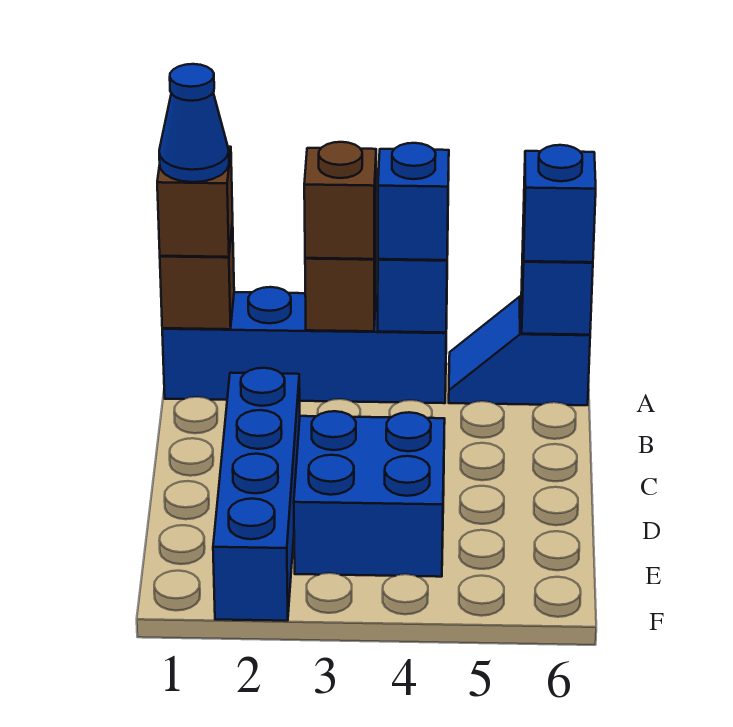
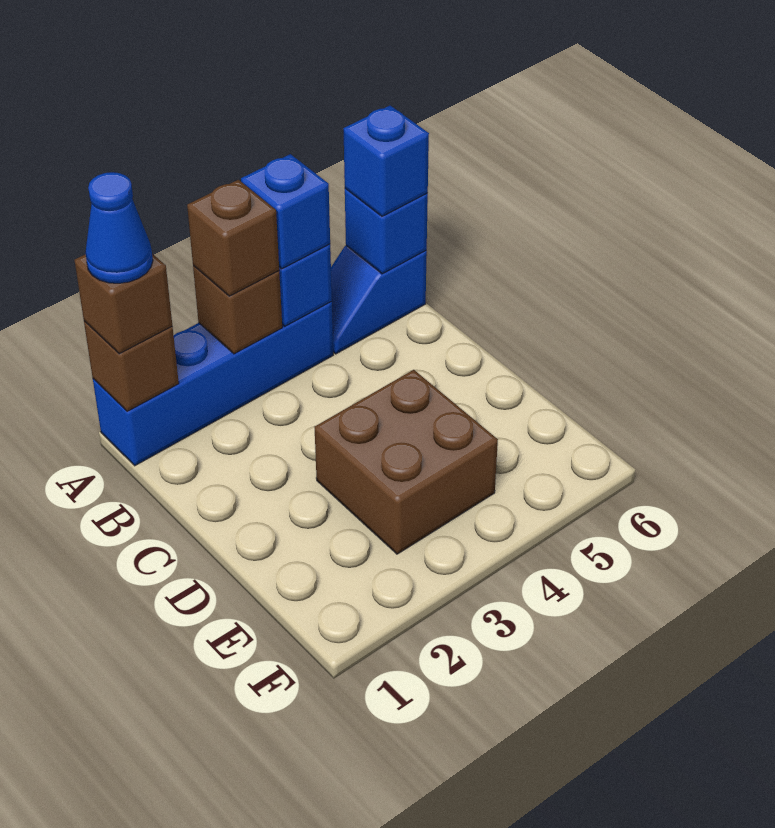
blue brick C2:F2 level 1 -> none
blue brick D3:E4 level 1 -> brown brick D3:E4 level 1

